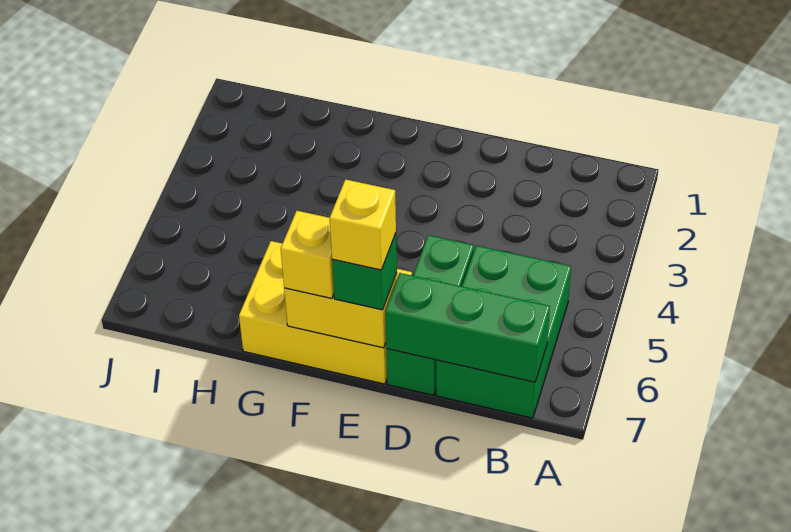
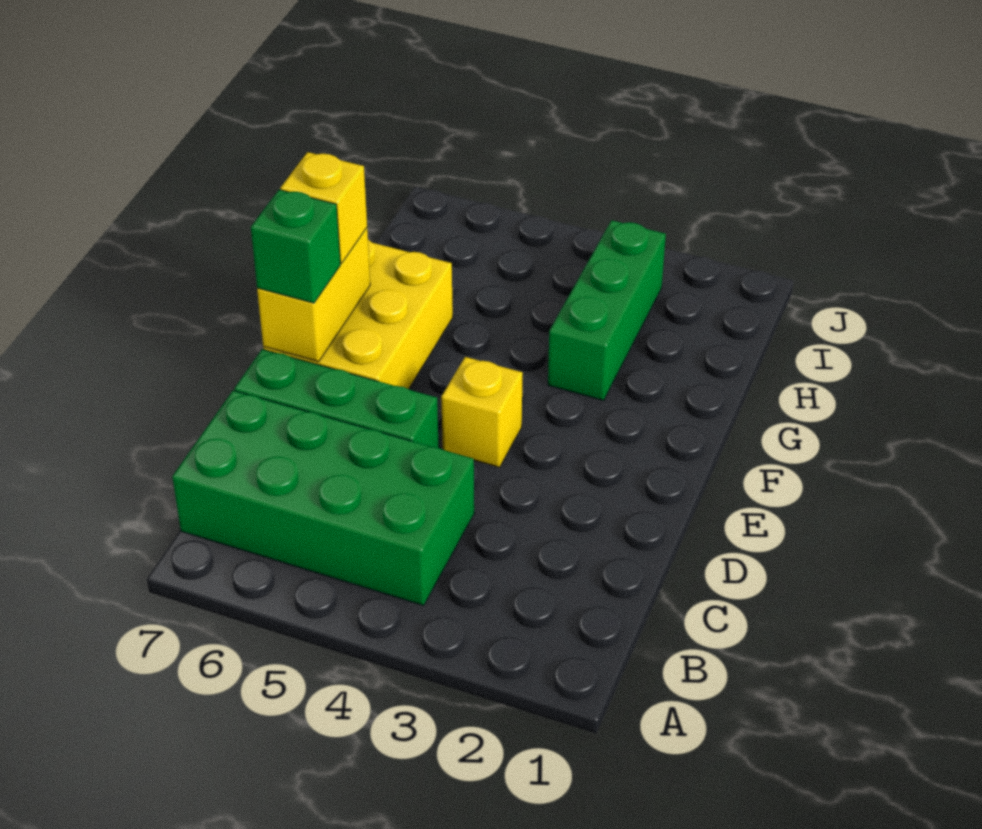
green brick B5:C7 level 1 -> green brick B4:C7 level 1
green brick B7:D7 level 2 -> green brick G3:I3 level 1
yellow brick E7 level 4 -> yellow brick E4 level 1

